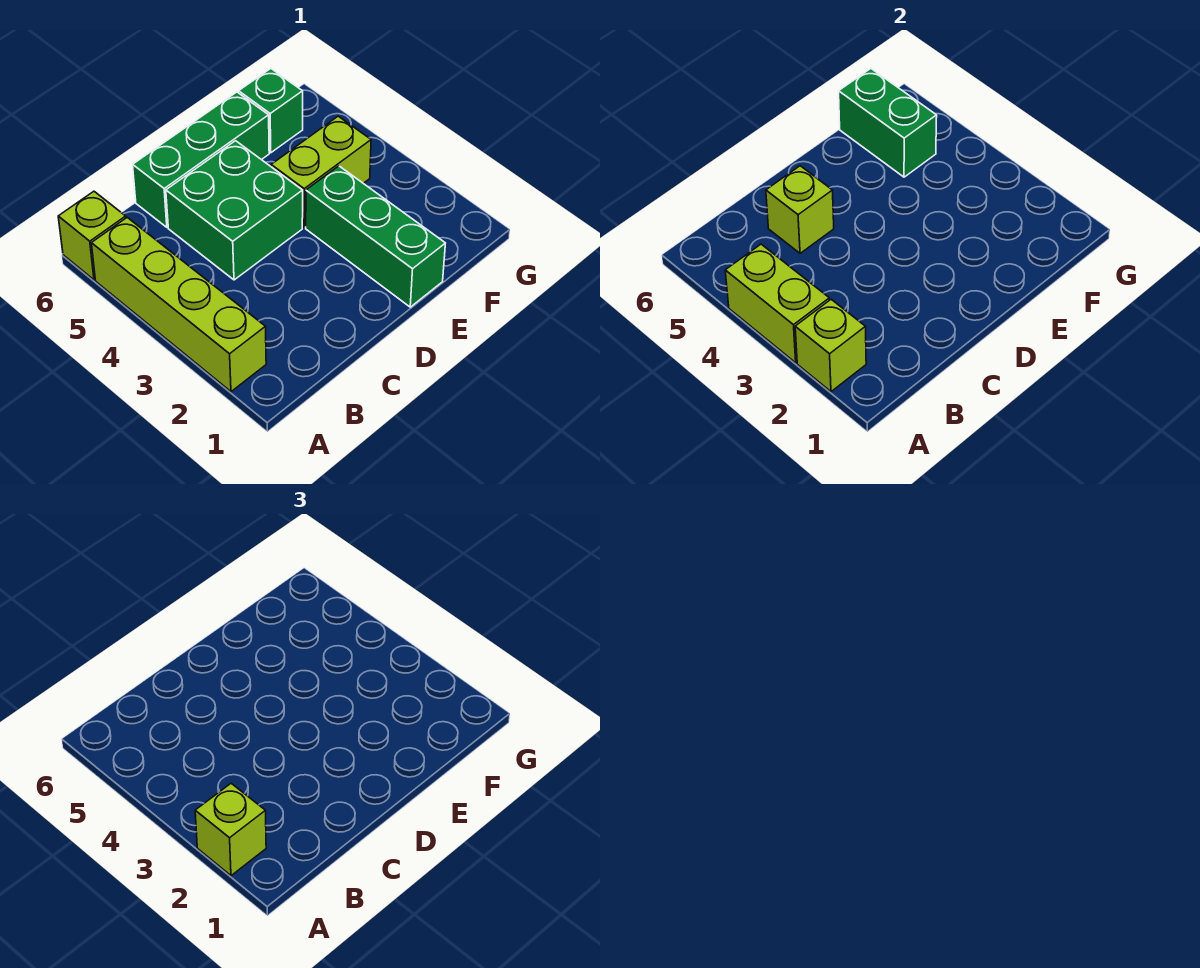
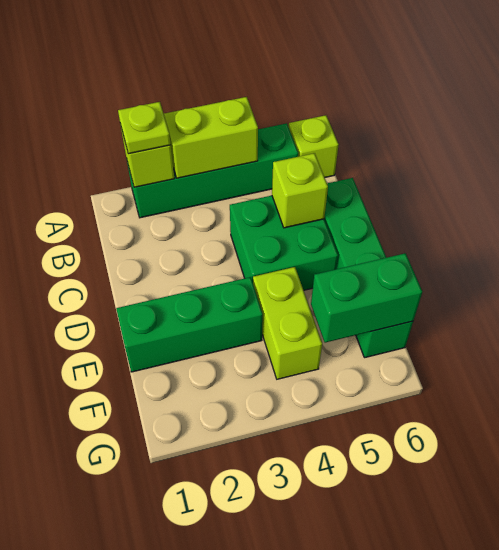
lime brick A2:A5 level 1 -> green brick A2:A5 level 1
lime brick A2 level 3 -> lime plate A2 level 3

